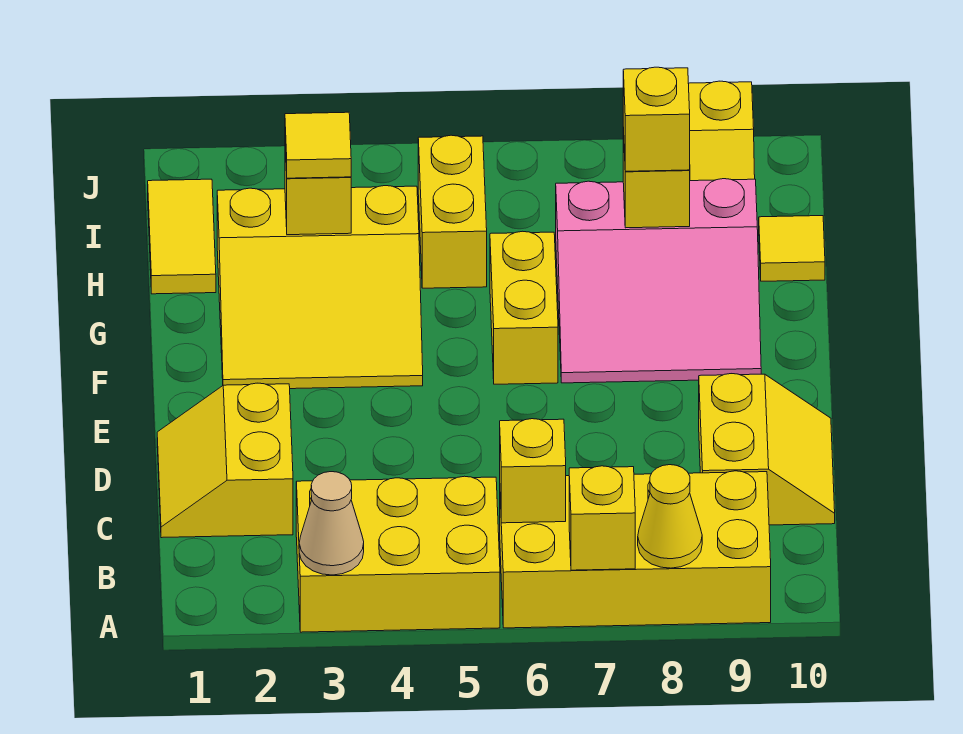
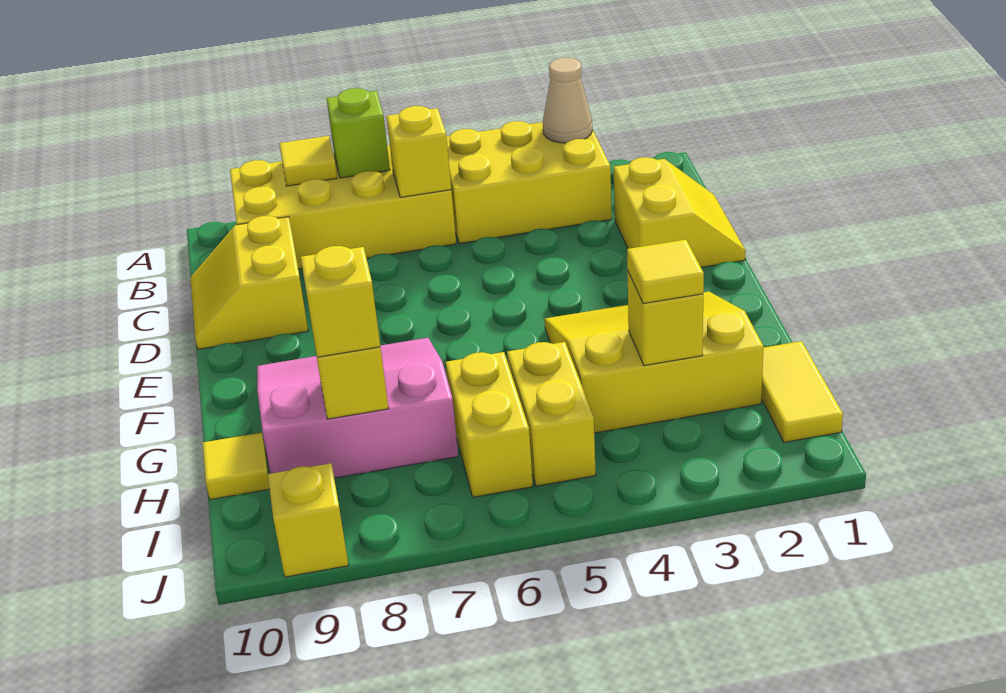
yellow brick A7 level 2 -> lime brick A7 level 2
yellow cone A8 level 2 -> yellow tile A8 level 2
yellow brick F6:G6 level 1 -> yellow brick H6:I6 level 1

